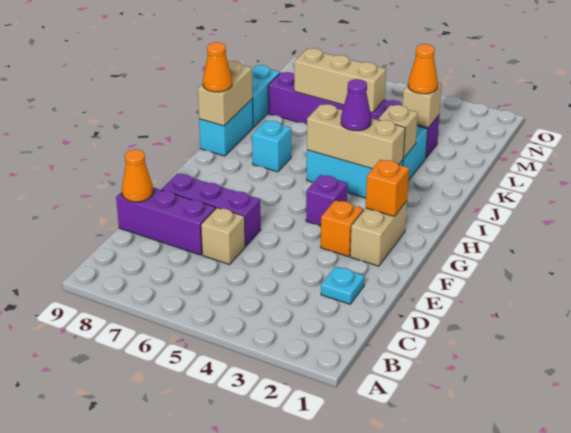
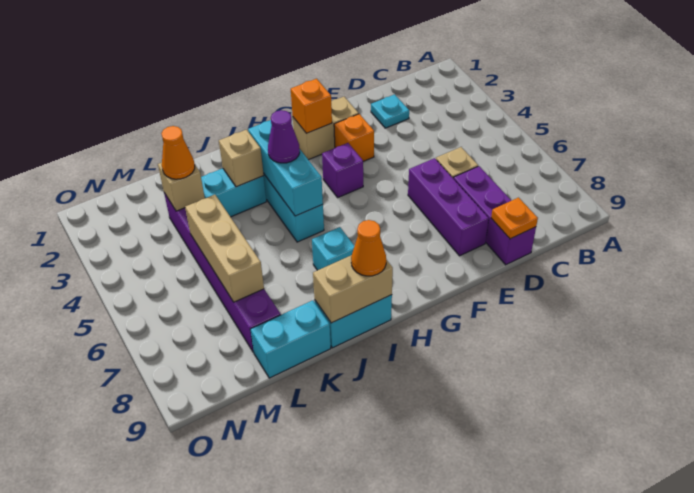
orange cone D9 level 2 -> orange plate D9 level 2
tan brick I3:I5 level 2 -> cyan brick I3:I5 level 2

